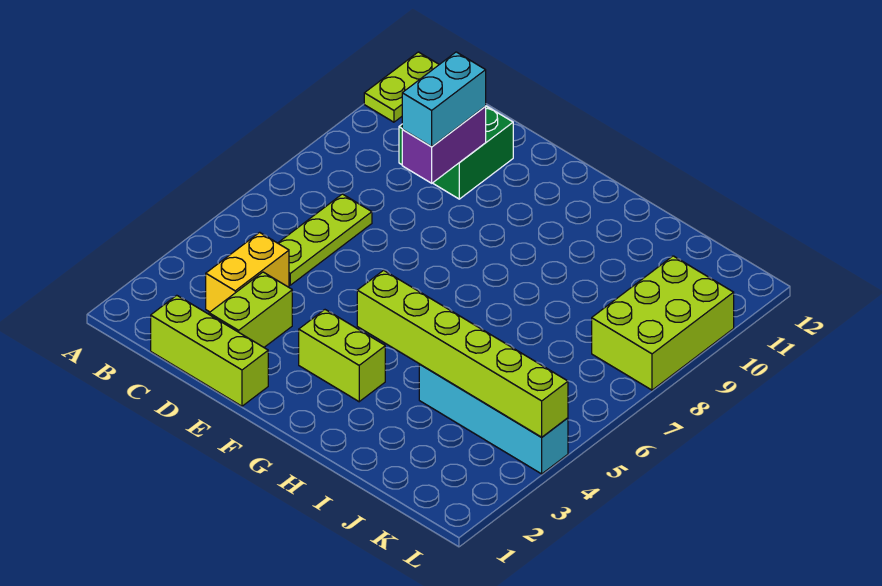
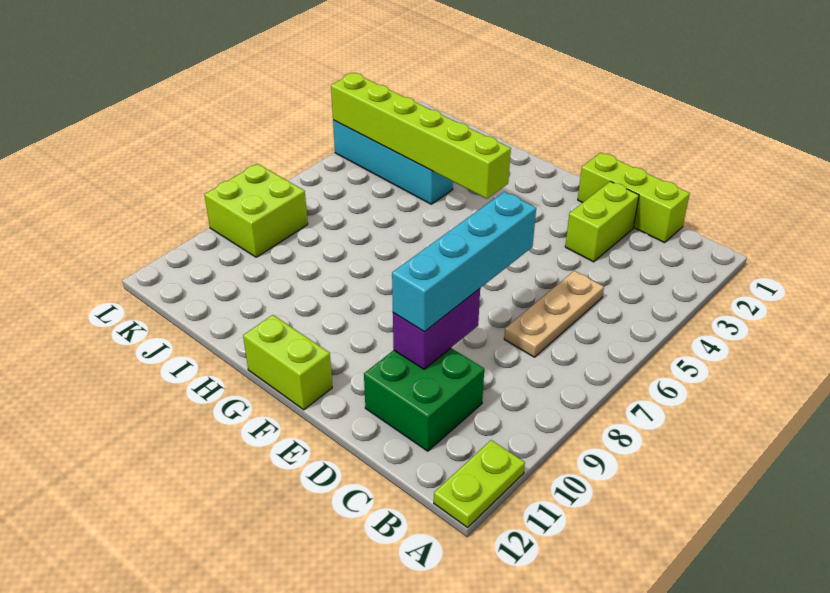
yellow brick C3:C4 level 1 -> none
lime plate C5:C7 level 1 -> tan plate C5:C7 level 1
cyan brick D9:D10 level 3 -> cyan brick D7:D10 level 3
lime brick F3:G3 level 1 -> lime brick F12:G12 level 1
lime brick K8:L10 level 1 -> lime brick K8:L9 level 1

